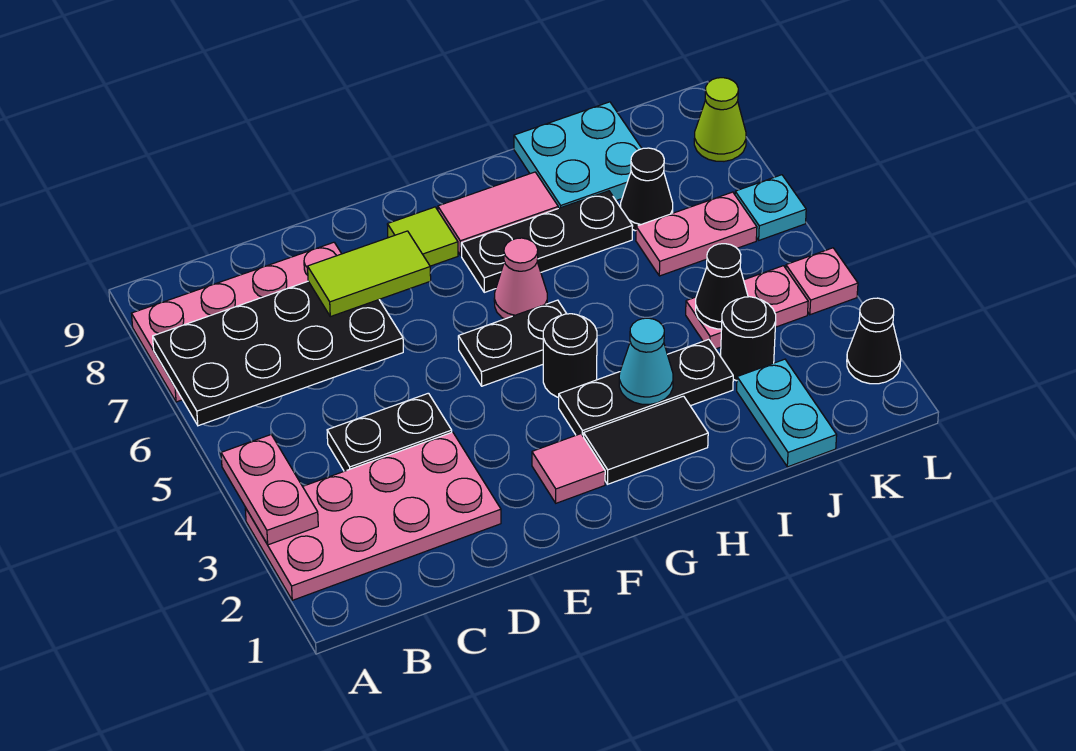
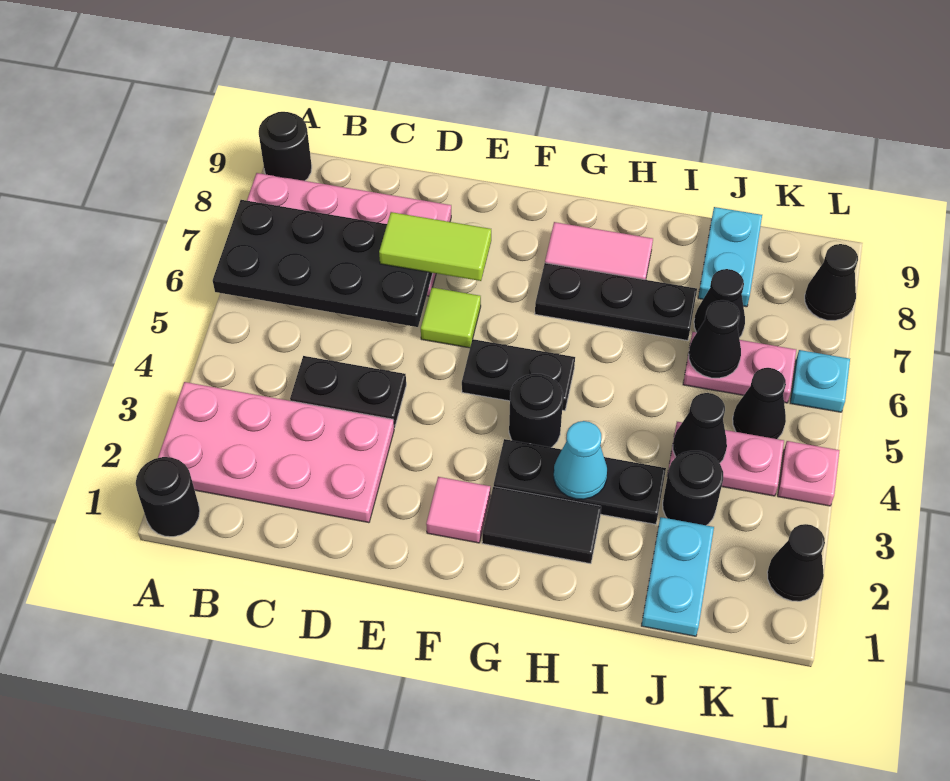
none -> black round brick A1 level 1
pink plate A3:A4 level 2 -> none
none -> black round brick A9 level 1
lime tile F8 level 1 -> lime tile E6 level 1
pink cone G6 level 1 -> none
cyan plate I8:J9 level 1 -> cyan plate J8:J9 level 1
none -> black cone J6 level 2
none -> black cone K5 level 1
lime cone L8 level 1 -> black cone L8 level 1

